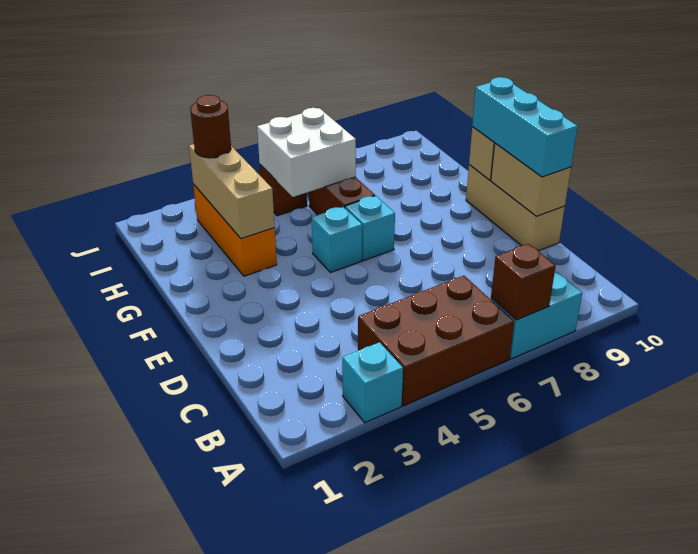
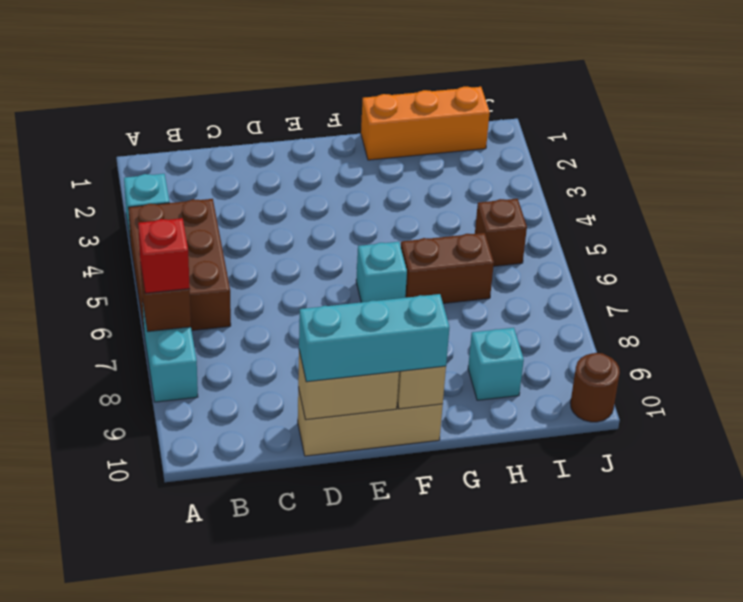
none -> red brick A7 level 3
cyan brick F5 level 1 -> cyan brick H9 level 1
orange brick G3:I3 level 1 -> orange brick G1:I1 level 1
tan brick G3:I3 level 2 -> none
white brick H5:I6 level 2 -> none
brown round brick I3 level 3 -> brown round brick J10 level 1

